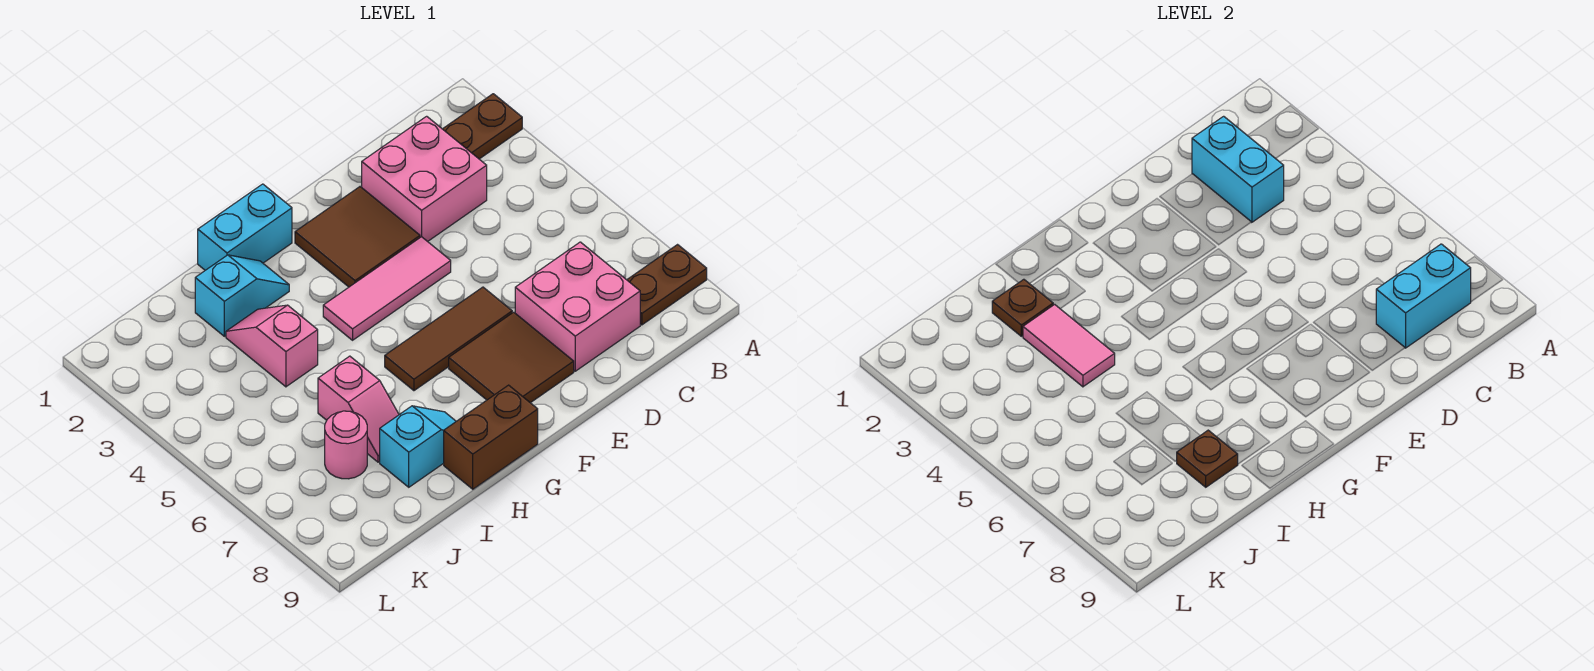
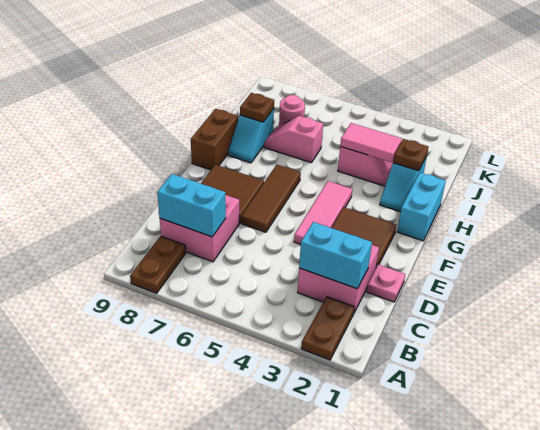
cyan brick B8:C8 level 2 -> cyan brick C7:C8 level 2
none -> pink plate D1 level 1

